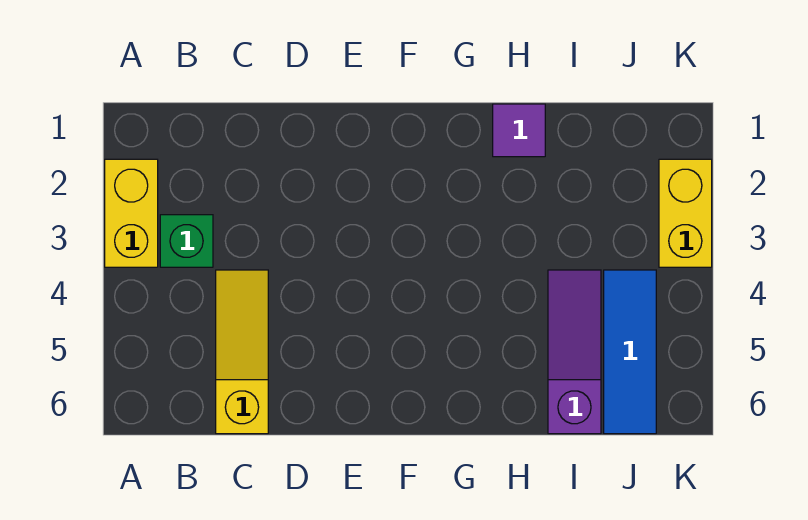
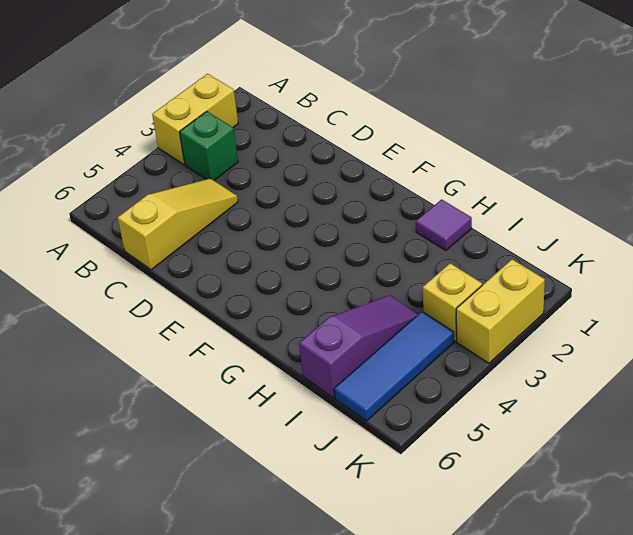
none -> yellow brick J3 level 1

